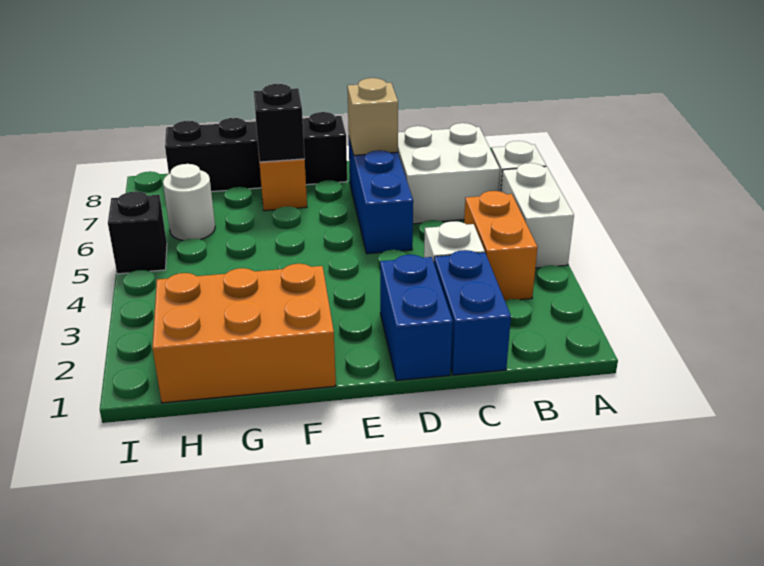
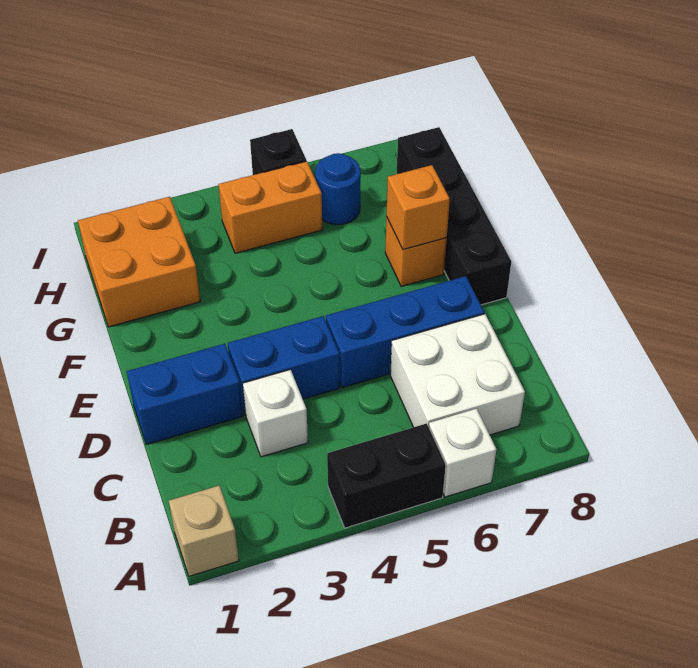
white brick A4:A5 level 1 -> black brick A4:A5 level 1
orange brick B3:B4 level 1 -> orange brick H4:H5 level 1
blue brick C1:C2 level 1 -> blue brick D3:D4 level 1
tan brick D7 level 2 -> tan brick A1 level 1
orange brick F1:H2 level 1 -> orange brick G1:H2 level 1
black brick F7 level 2 -> orange brick F7 level 2
white round brick H6 level 1 -> blue round brick H6 level 1

